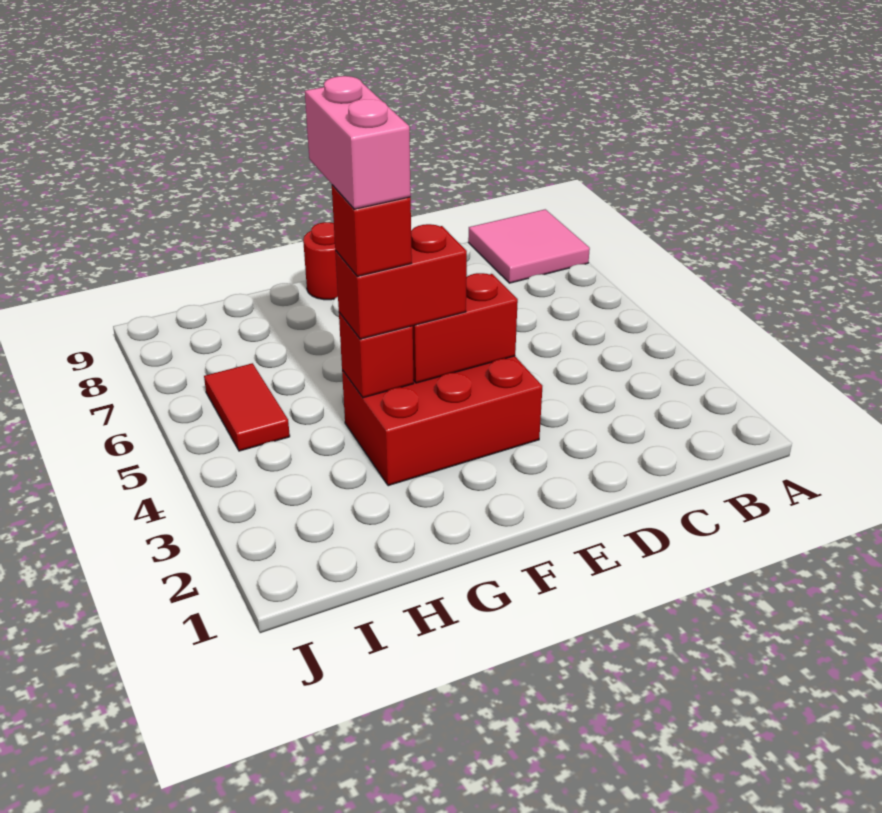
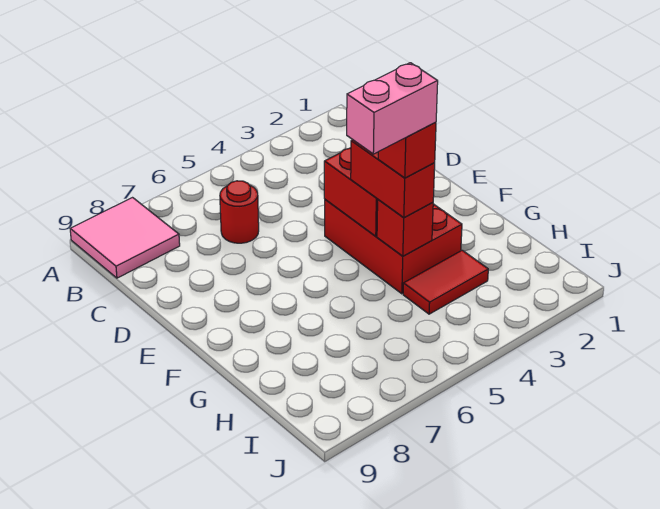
red round brick F9 level 1 -> red round brick C6 level 1
red tile I5:I6 level 1 -> red tile H3:H4 level 1

